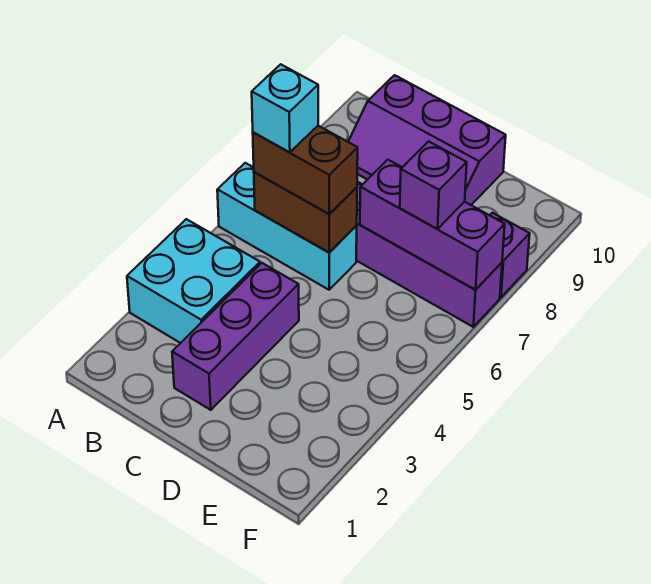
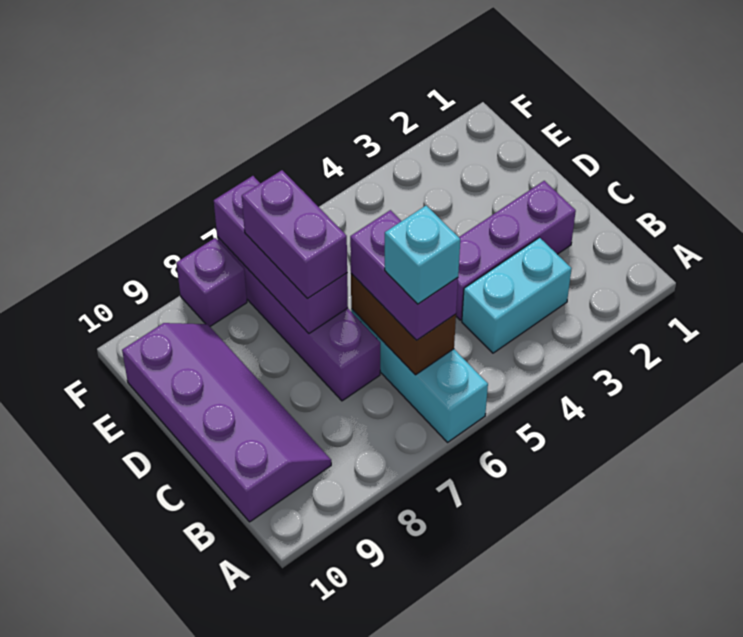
cyan brick A3:B4 level 1 -> cyan brick B3:B4 level 1
brown brick B6:C6 level 3 -> purple brick B6:C6 level 3
purple slope B9:D10 level 1 top 10 -> purple slope B9:E10 level 1 top 10
purple brick E7 level 3 -> purple brick D7:E7 level 3

